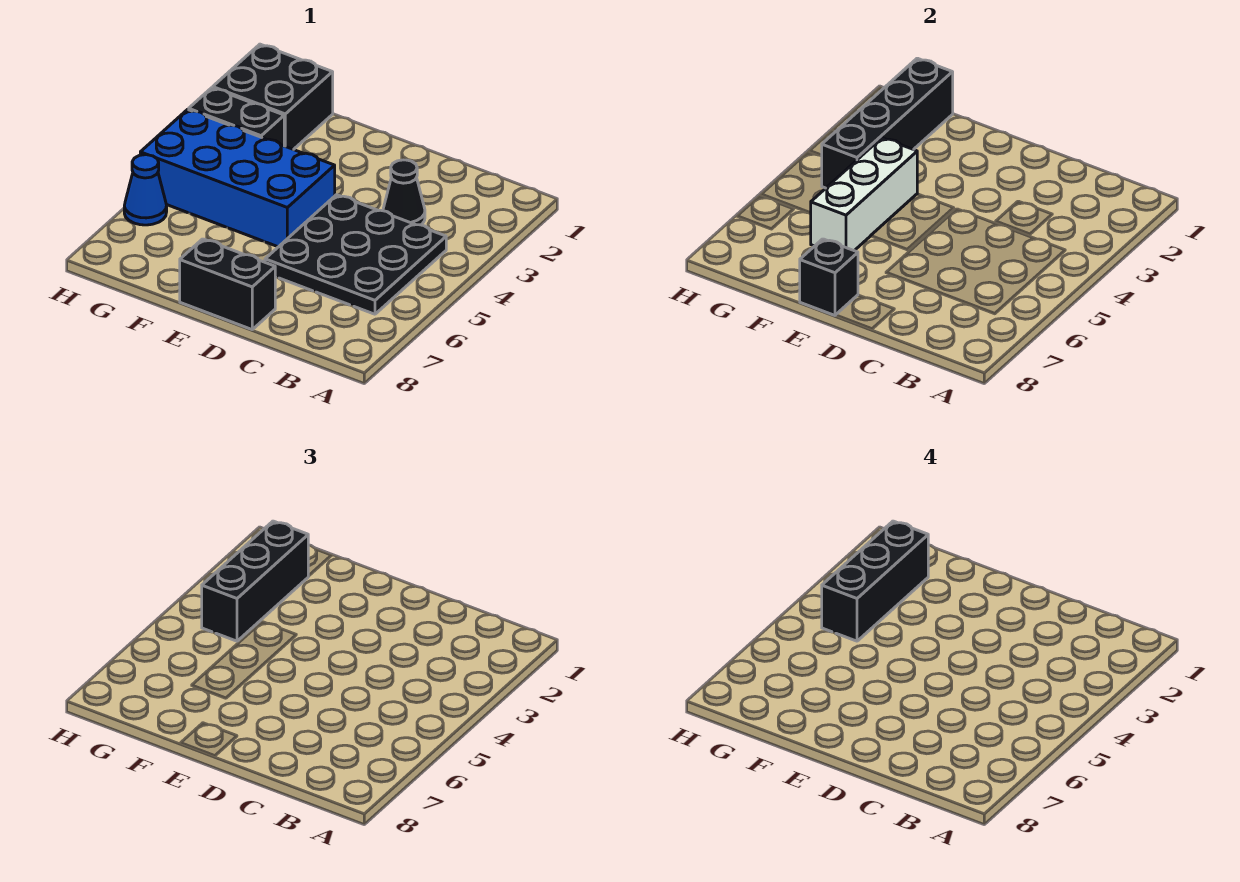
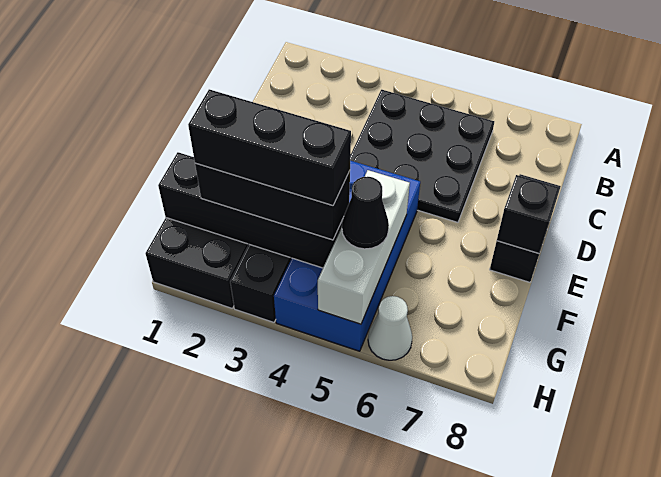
black cone C3 level 1 -> black cone G5 level 3
white brick F4:F6 level 2 -> white brick F5:H5 level 2
blue cone H6 level 1 -> white cone H6 level 1

